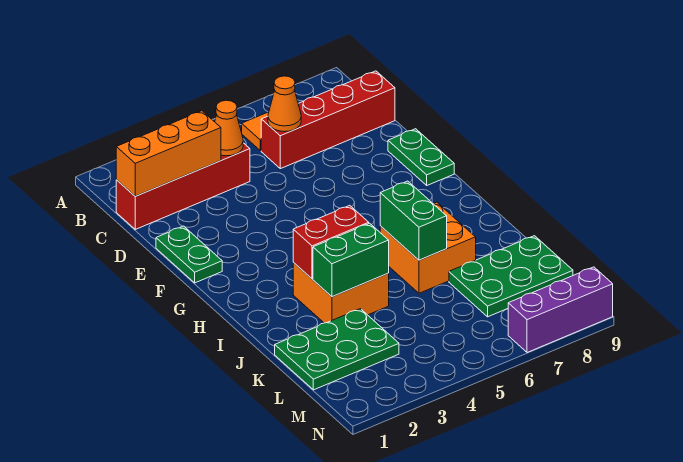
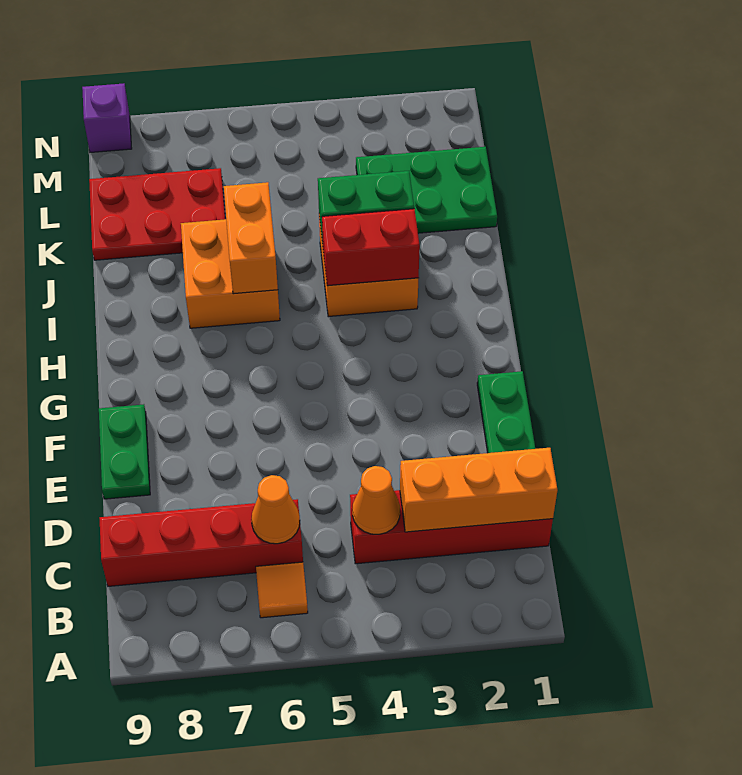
green brick I6:J6 level 2 -> orange brick I6:J6 level 2
green plate K7:L9 level 1 -> red plate K7:L9 level 1
purple brick N7:N9 level 1 -> purple brick N9 level 1

